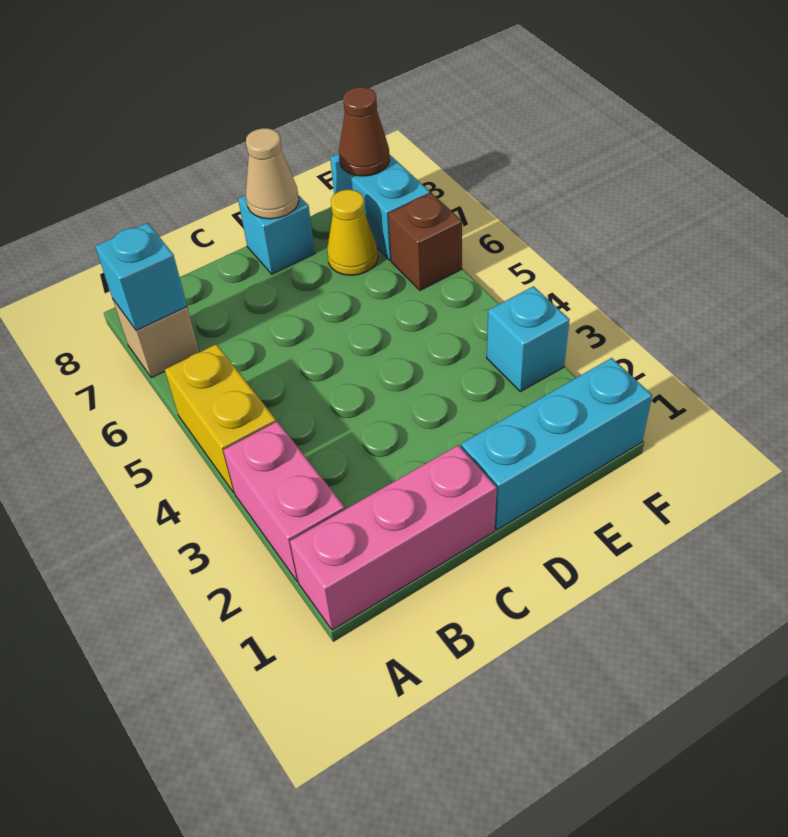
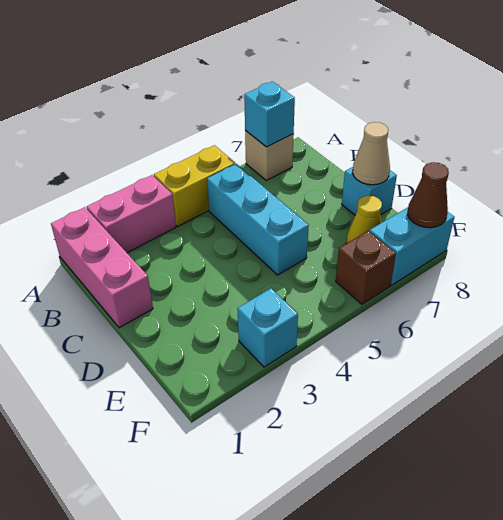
cyan brick D1:F1 level 1 -> cyan brick B5:D5 level 1

